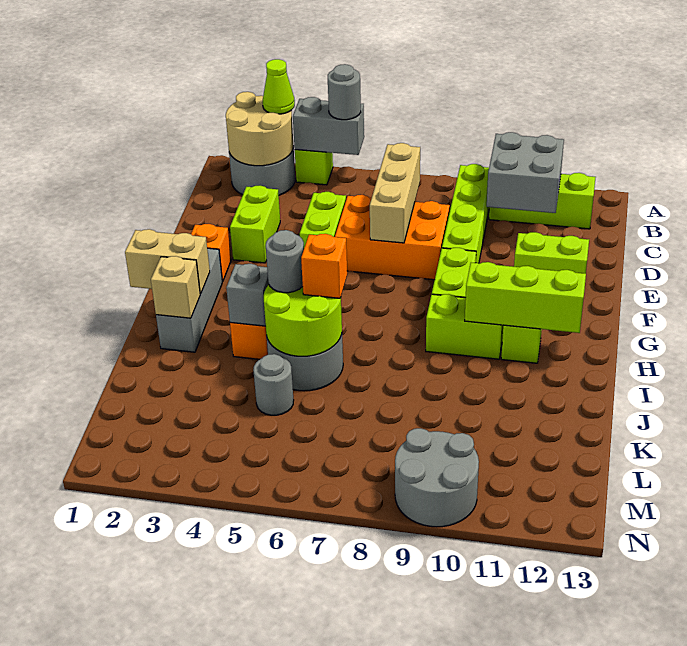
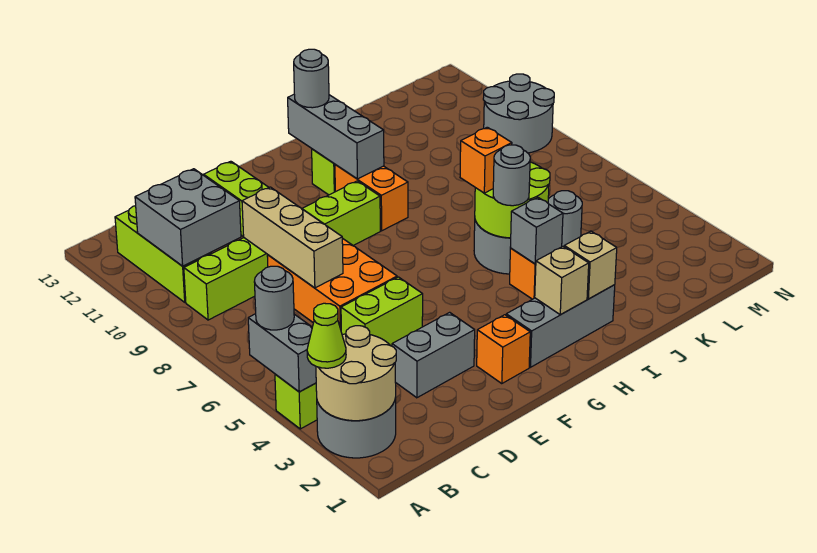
tan brick C7:E7 level 2 -> tan brick D7:D9 level 2
lime brick D3:E3 level 1 -> grey brick D3:E3 level 1
tan brick H1:H2 level 2 -> tan brick H2 level 2
lime brick H9:H10 level 1 -> orange brick H9:H10 level 1
lime brick H10:H12 level 2 -> grey brick H10:H12 level 2
none -> grey round brick H12 level 3

